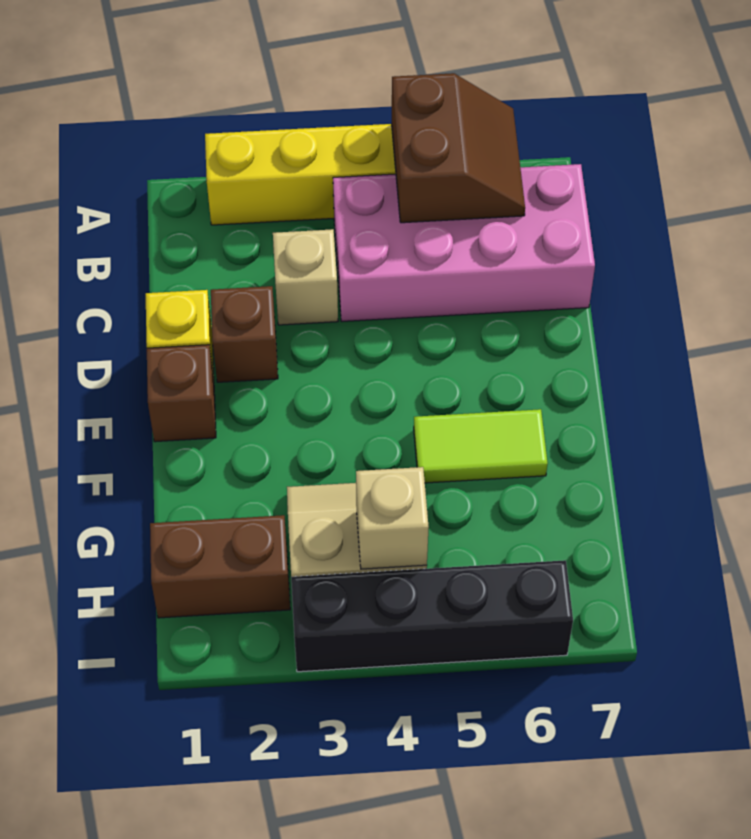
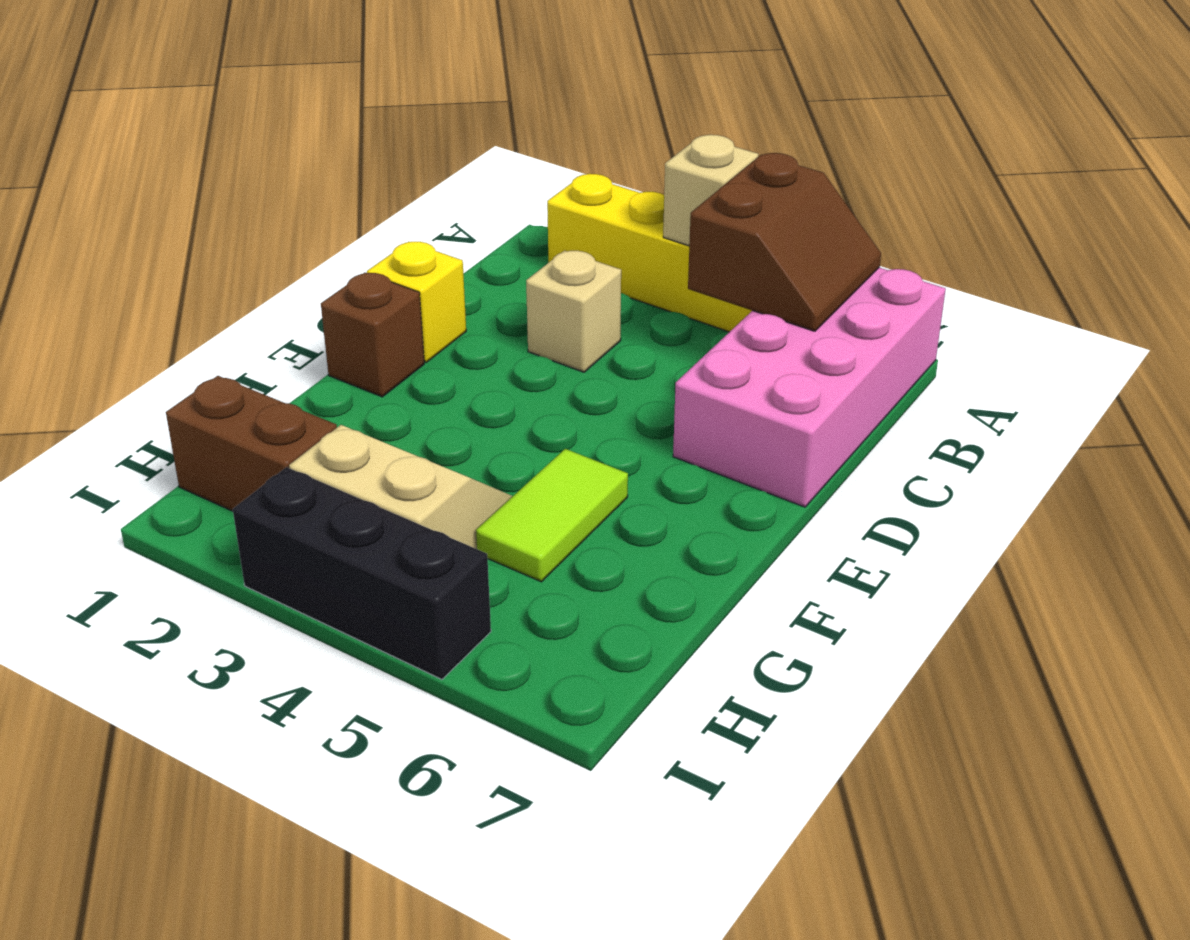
pink brick B4:C7 level 1 -> pink brick A6:D7 level 1
brown brick D2 level 1 -> none
lime tile F5:F6 level 1 -> lime tile F5:G5 level 1
tan brick H4 level 2 -> tan brick A4 level 2
black brick I3:I6 level 1 -> black brick I3:I5 level 1

